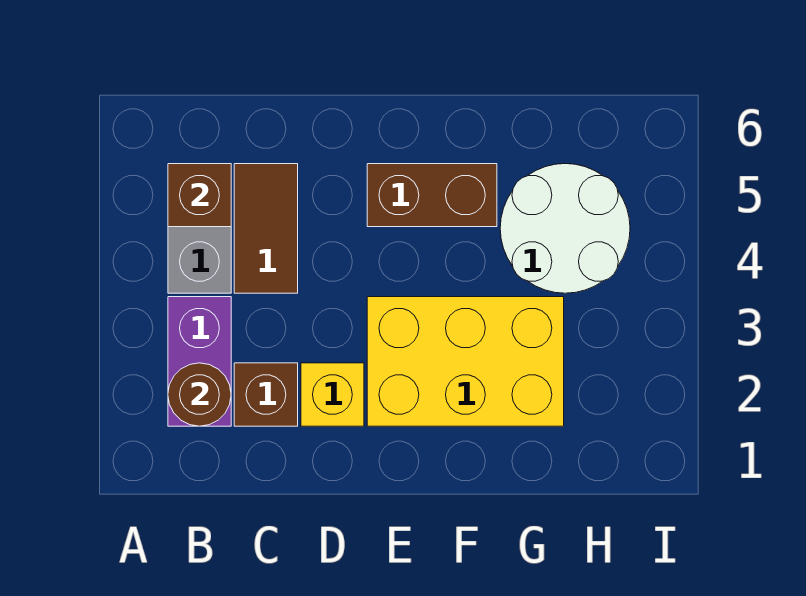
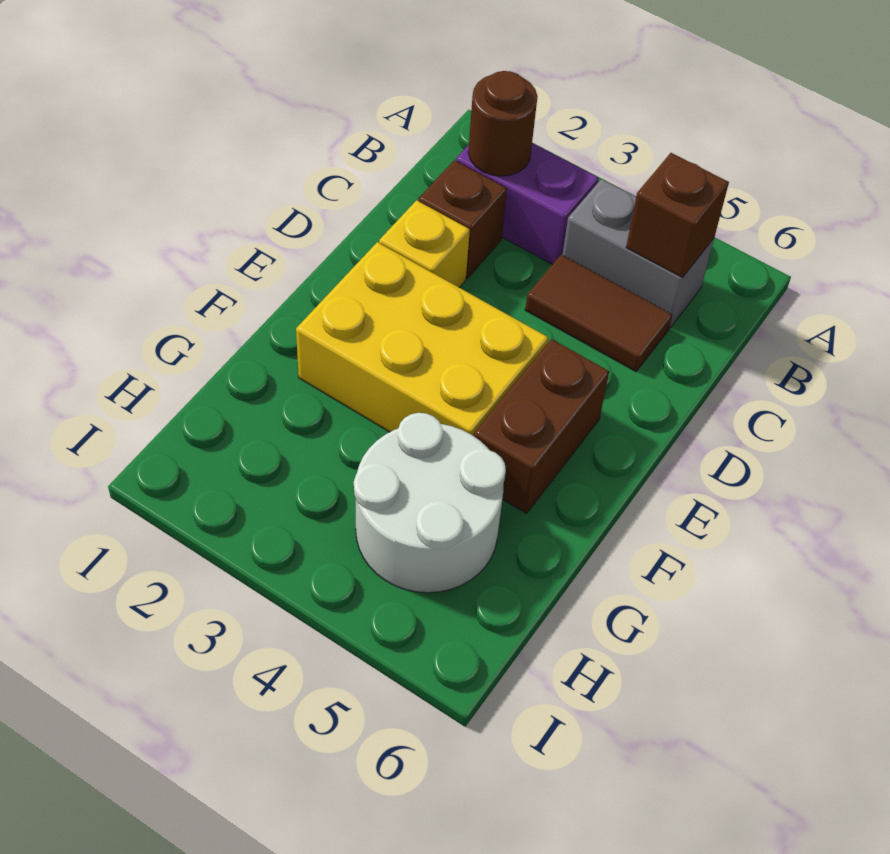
yellow brick E2:G3 level 1 -> yellow brick E2:F4 level 1

